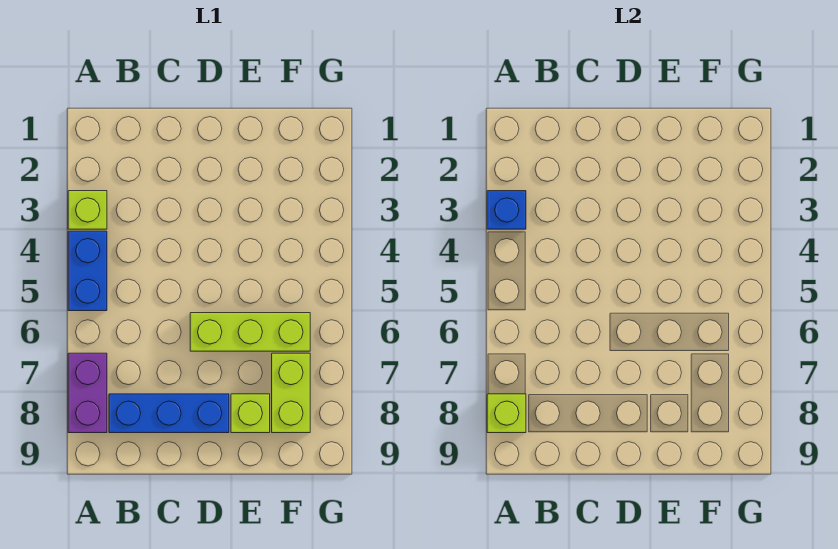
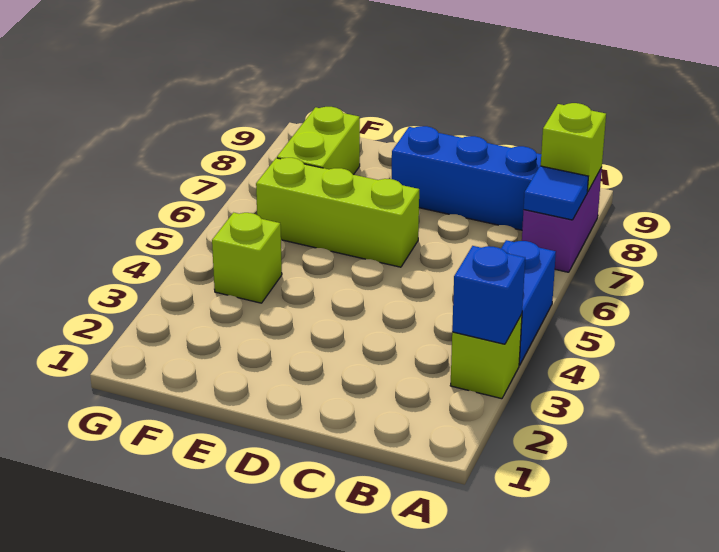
none -> blue tile A7 level 2
lime brick E8 level 1 -> lime brick F4 level 1

